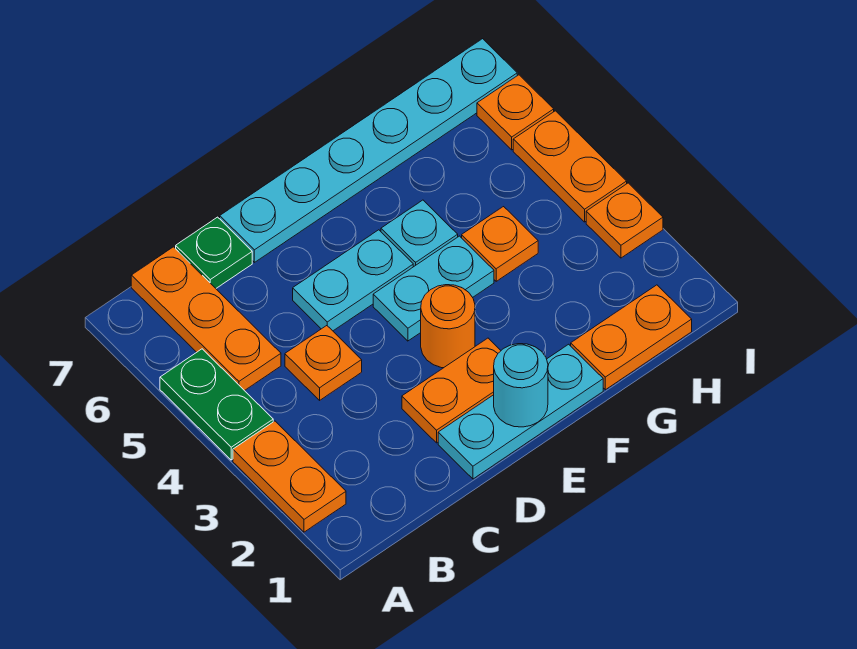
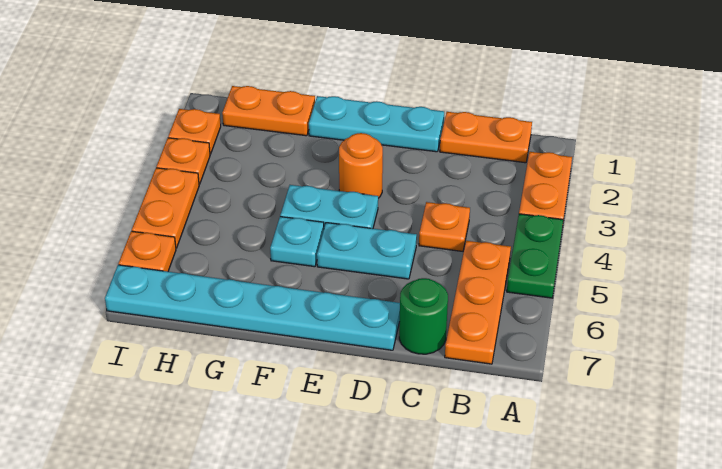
green plate C7 level 1 -> green round brick C7 level 1
orange plate D2:E2 level 1 -> orange plate B1:C1 level 1
cyan round brick E1 level 2 -> none
orange plate G4 level 1 -> orange plate I2 level 1

